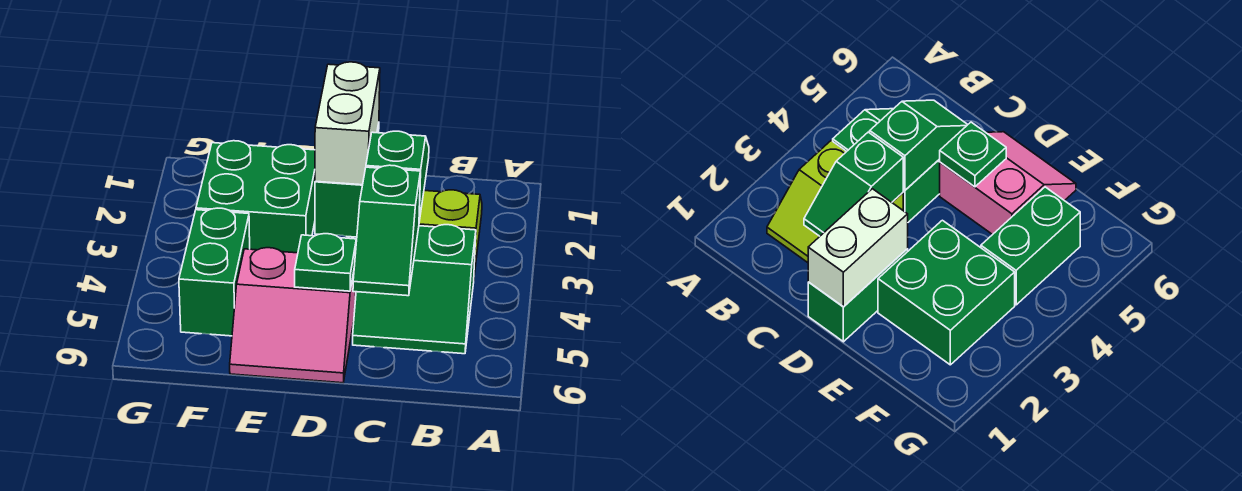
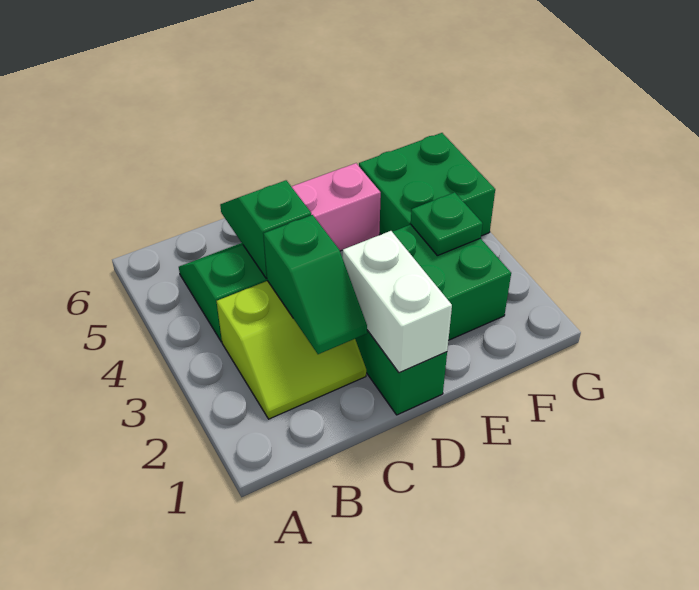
green plate D5 level 2 -> green plate F3 level 2
green brick F4:F5 level 1 -> green brick F4:G5 level 1

